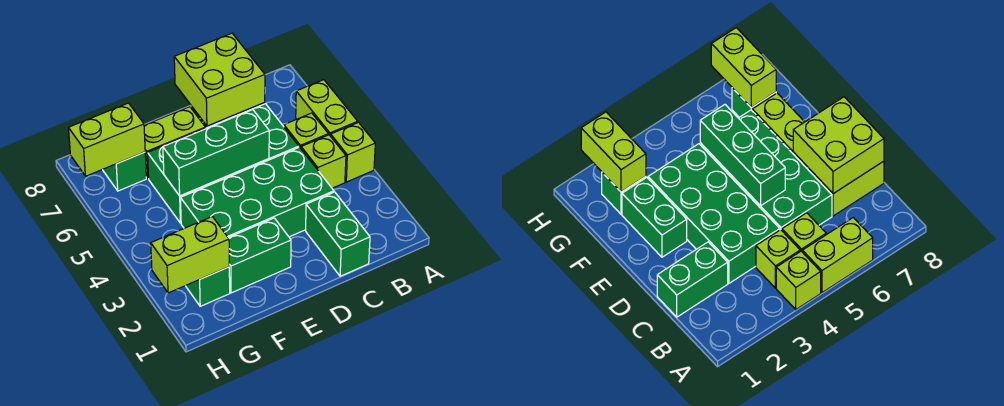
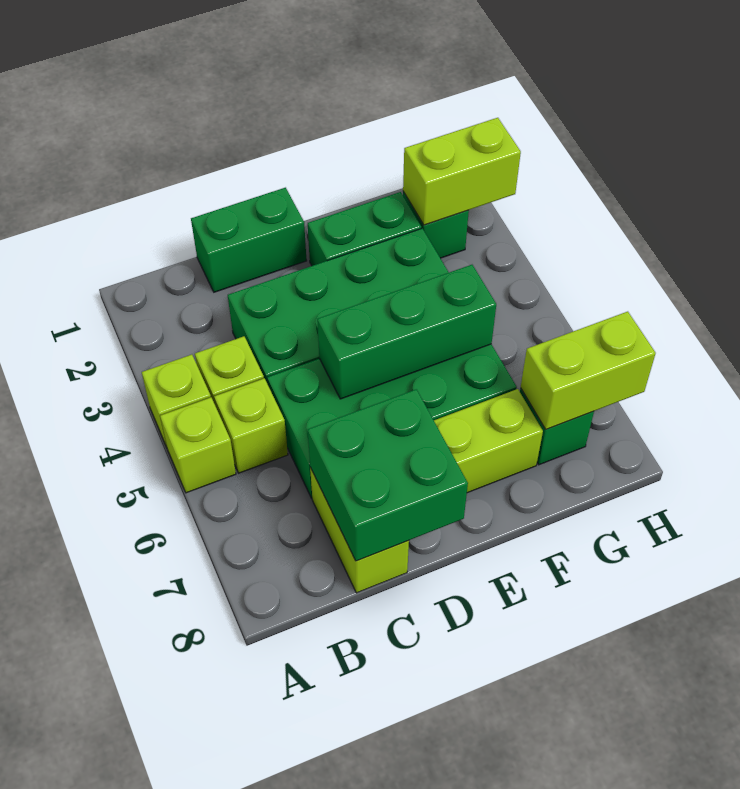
lime brick A5:A6 level 1 -> lime brick A5 level 1
green brick C1:C2 level 1 -> green brick C1:D1 level 1
lime brick C7:D8 level 2 -> green brick C7:D8 level 2

